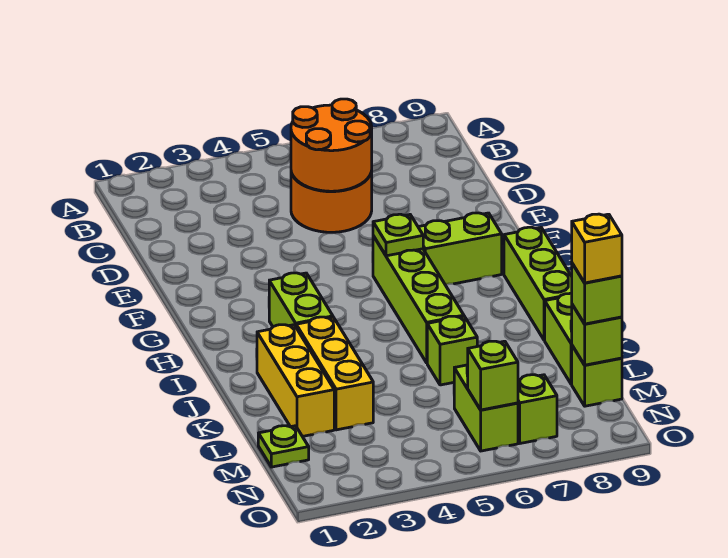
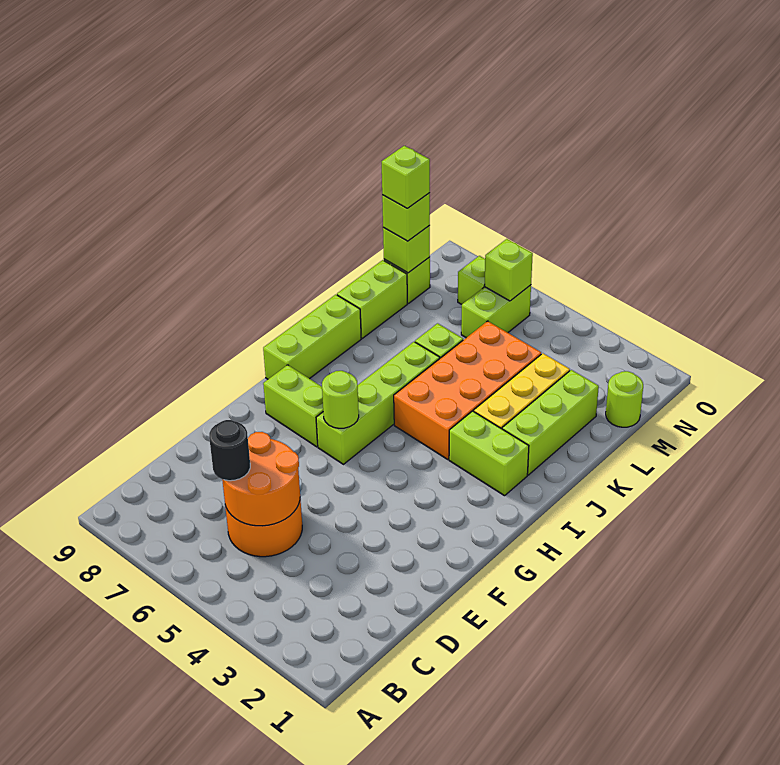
none -> black round brick C6 level 3
lime plate G6 level 2 -> lime round brick G6 level 2
lime brick H3:I3 level 1 -> lime brick I2:I3 level 1
none -> orange brick I4:L5 level 1
yellow brick J2:L2 level 1 -> lime brick J2:L2 level 1
lime plate M1 level 1 -> lime round brick M1 level 1
yellow brick M9 level 4 -> lime brick M9 level 4

